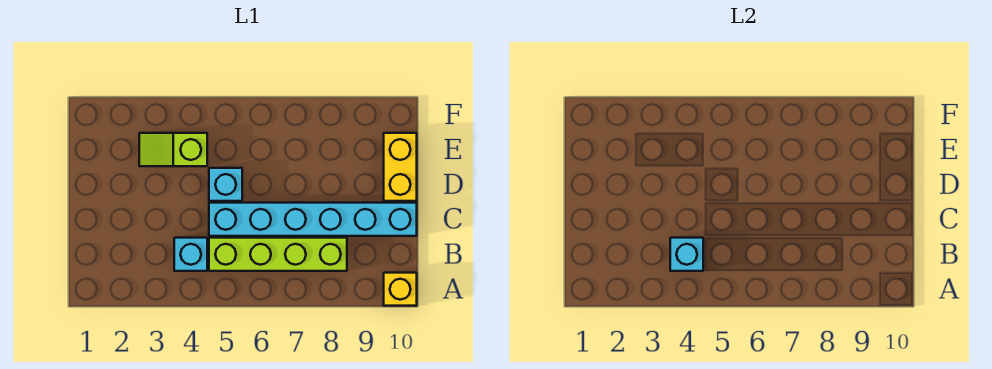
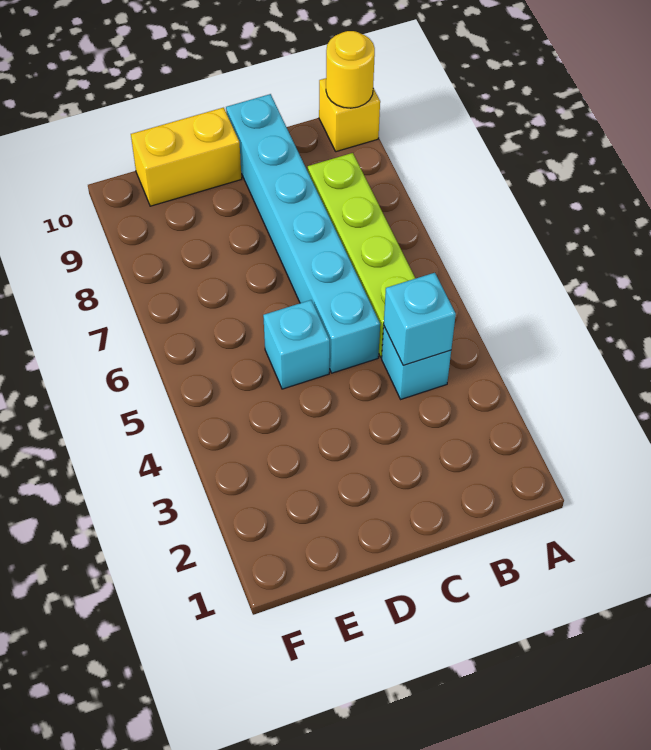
none -> yellow round brick A10 level 2
lime slope E3:E4 level 1 top 4 -> none

